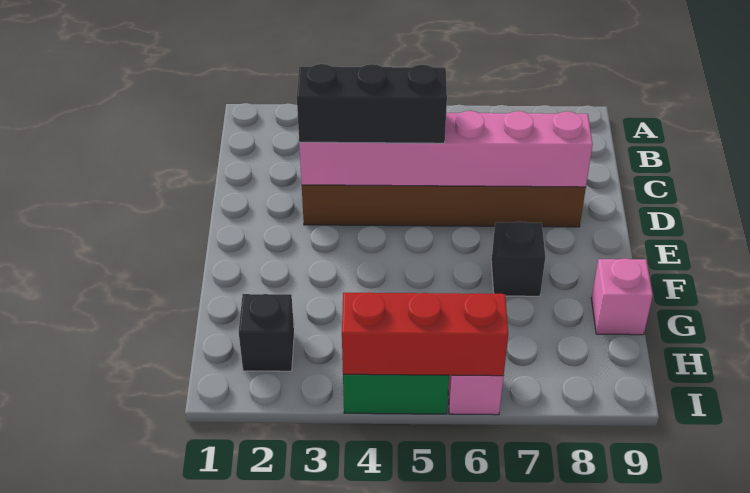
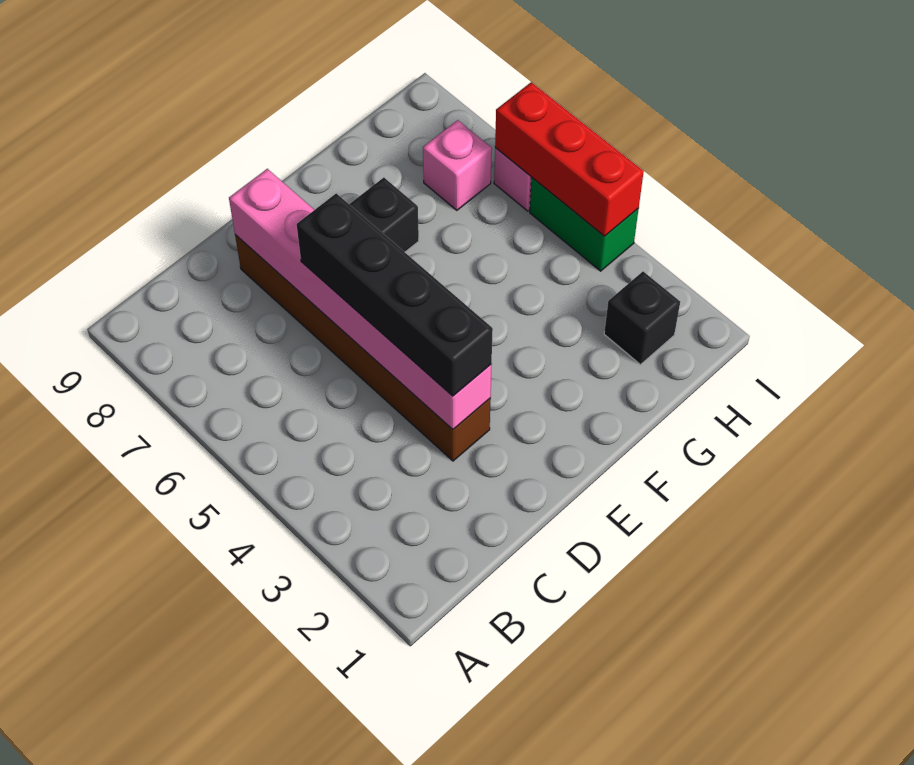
black brick D3:D5 level 3 -> black brick D3:D6 level 3
pink brick G9 level 1 -> pink brick H7 level 1

